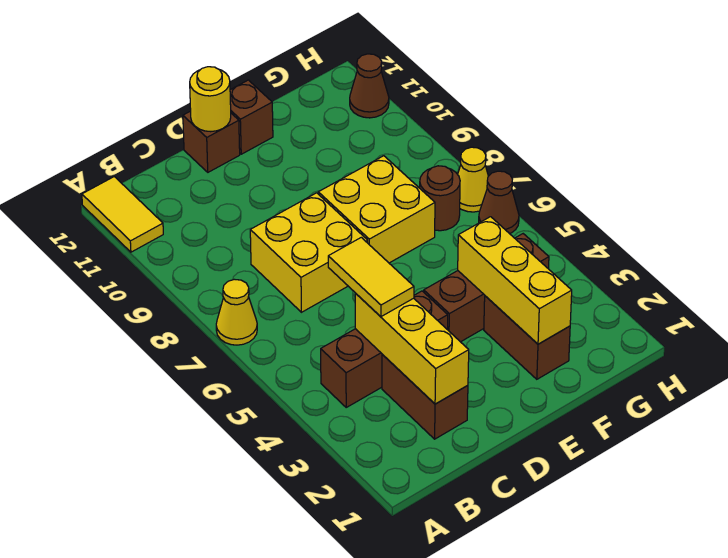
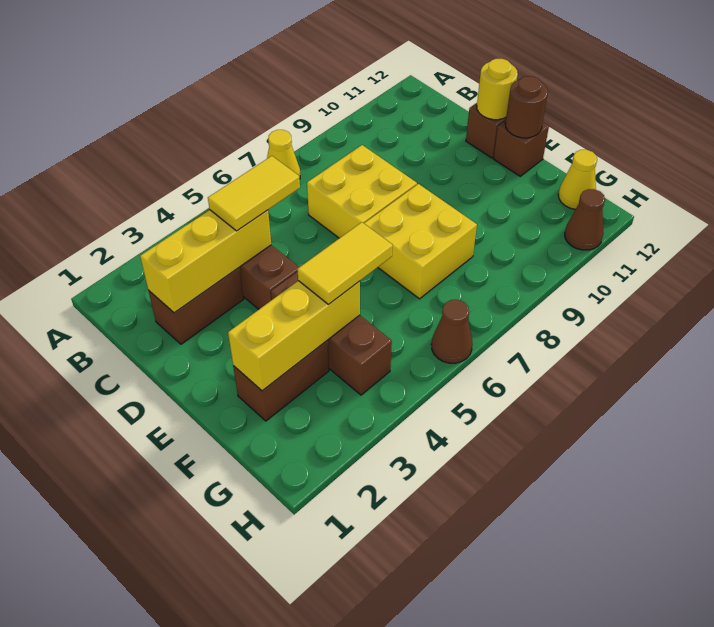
yellow tile A11:A12 level 1 -> yellow tile F4:F5 level 3
brown round brick G7 level 1 -> brown round brick E12 level 2
yellow cone H7 level 1 -> yellow cone G12 level 1

